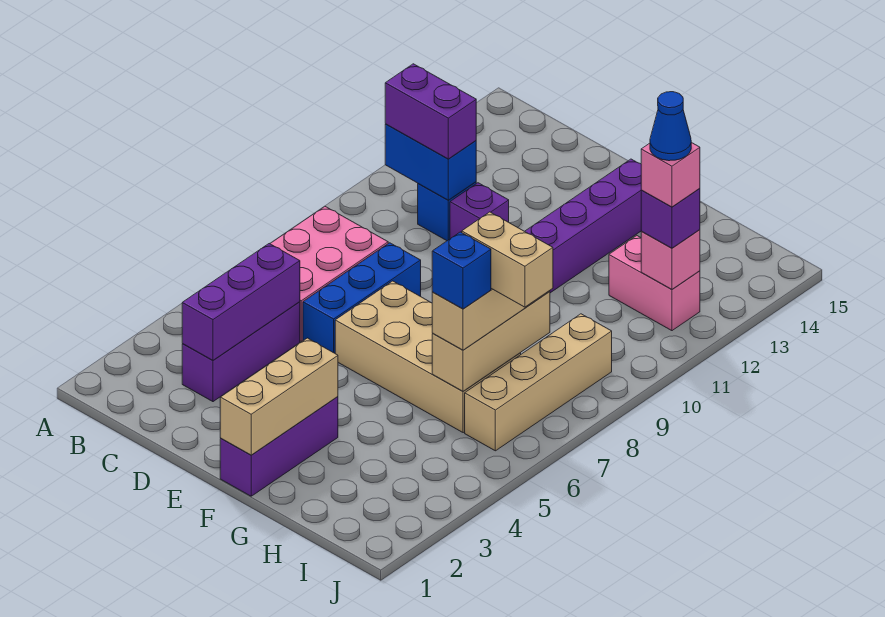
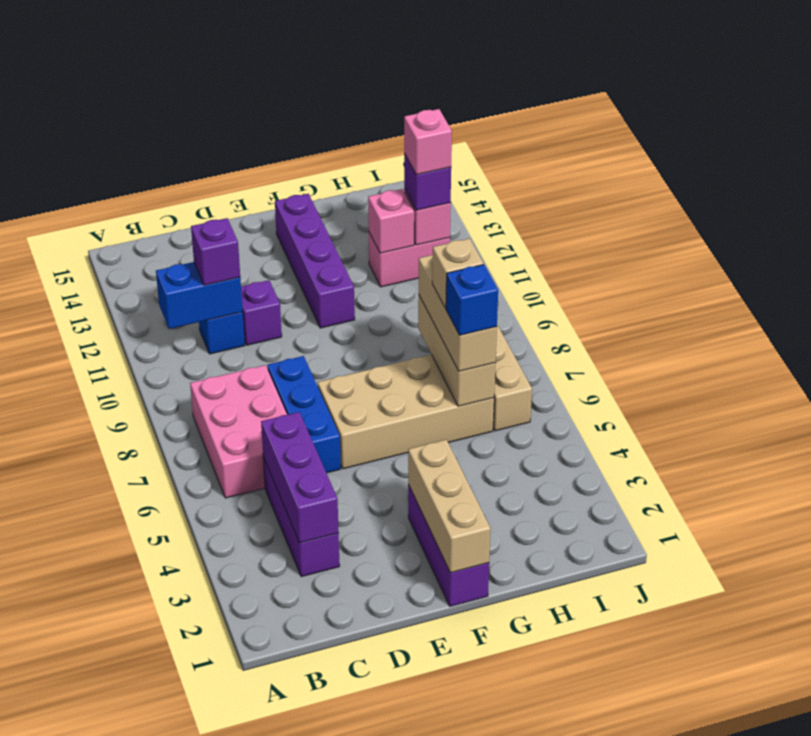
purple brick B11:C11 level 3 -> purple brick C11 level 3
tan brick H7:I7 level 4 -> tan brick H7 level 4
none -> pink brick H12 level 2
blue cone I12 level 5 -> none

